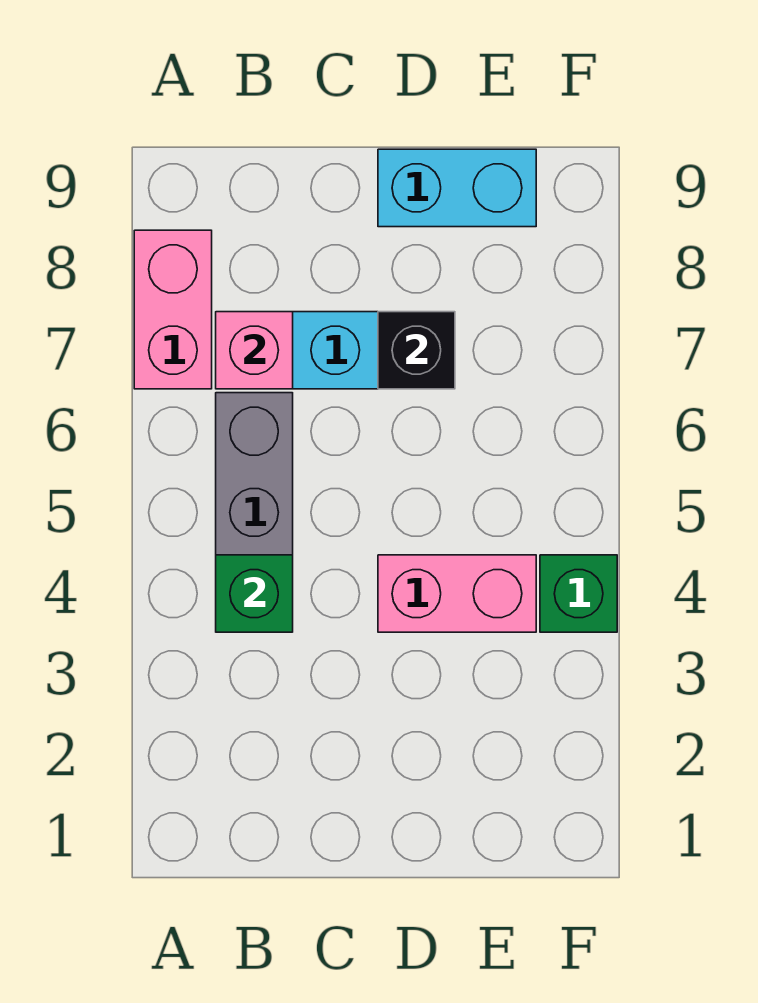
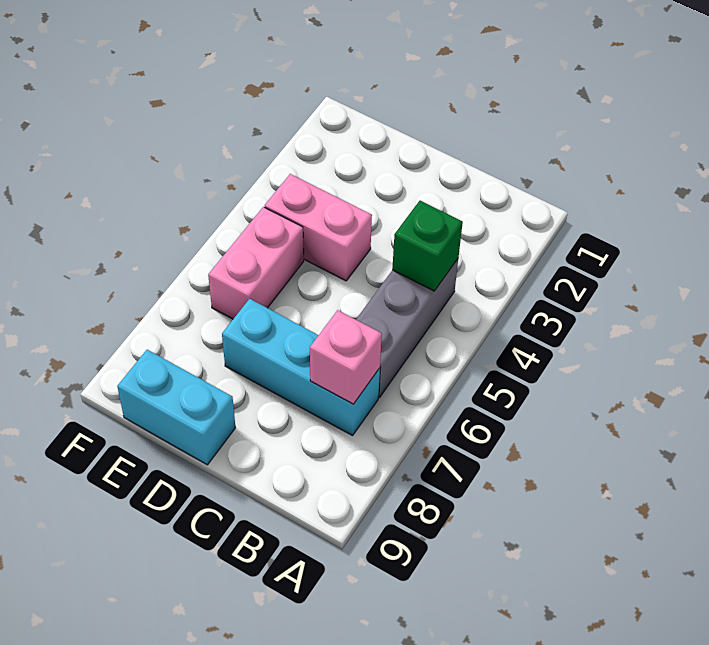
pink brick A7:A8 level 1 -> pink brick E5:E6 level 1
black brick D7 level 2 -> none
green brick F4 level 1 -> none

